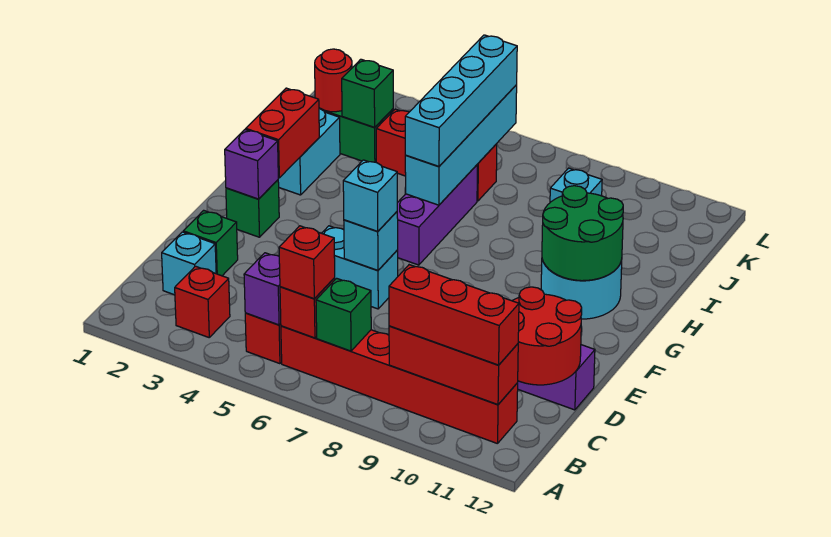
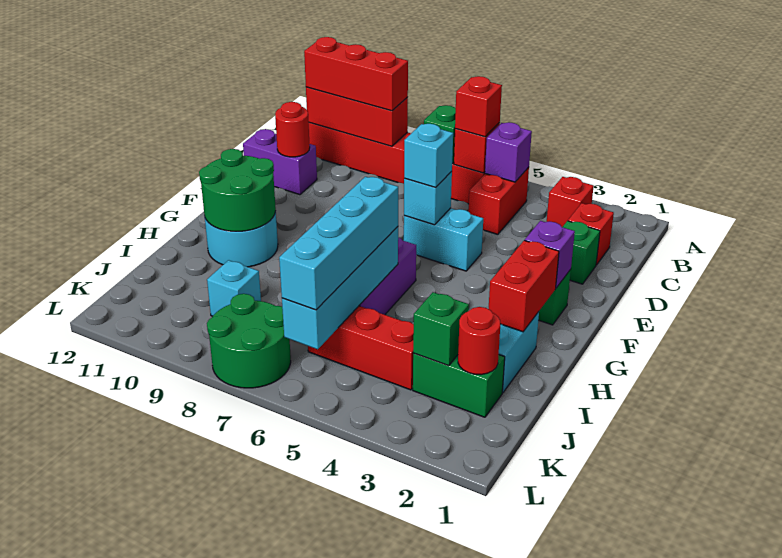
cyan brick C2 level 1 -> red brick C2 level 1
red round brick C11:D12 level 2 -> red round brick D11 level 2
none -> green round brick K7:L8 level 1

